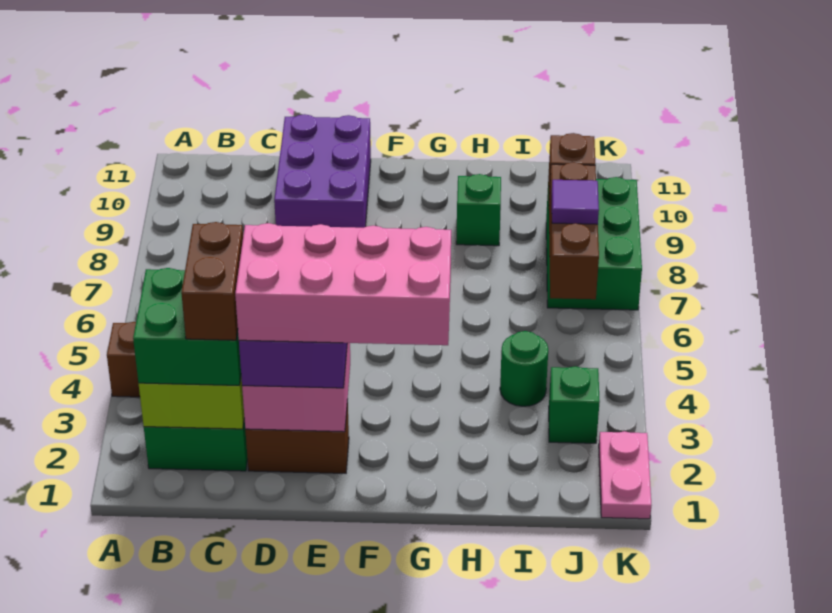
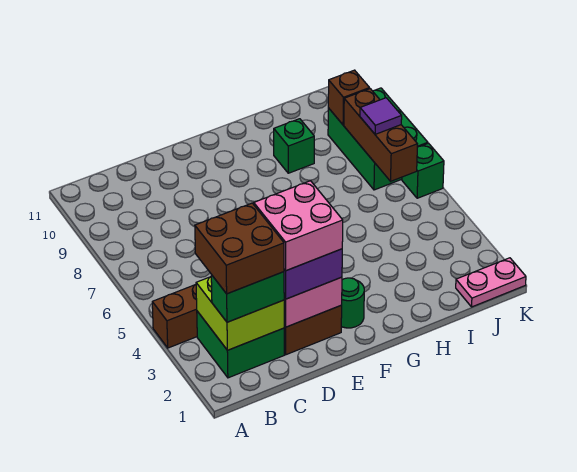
green brick B2:C3 level 3 -> green brick B2:C2 level 3
brown brick C2:C3 level 4 -> brown brick B2:C3 level 4
pink brick D2:G3 level 4 -> pink brick D2:E3 level 4
purple brick D9:E11 level 1 -> none
green round brick I4 level 1 -> green round brick F2 level 1
green brick J3 level 1 -> green brick K6 level 1
pink plate K1:K2 level 1 -> pink plate J1:K1 level 1

